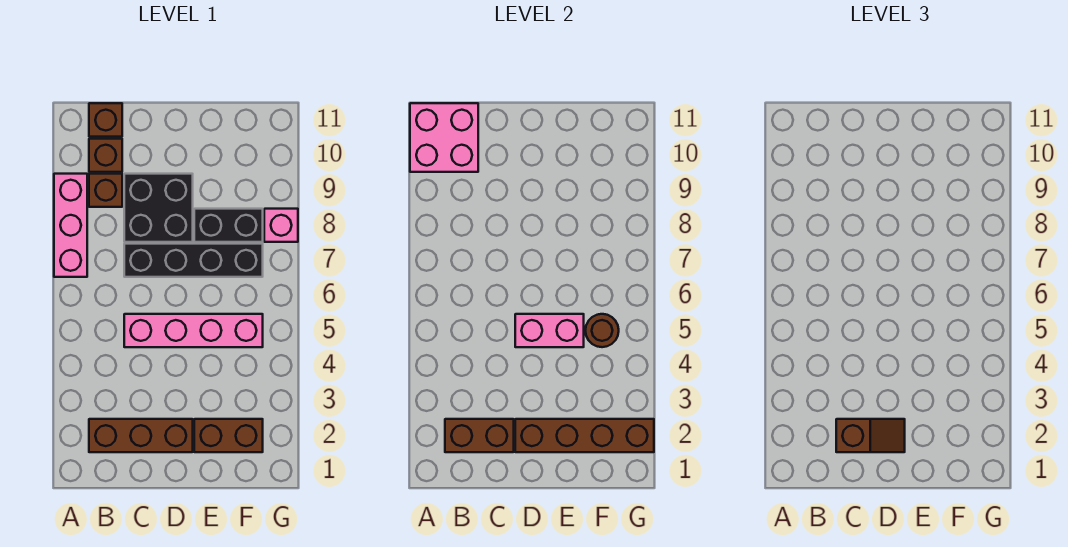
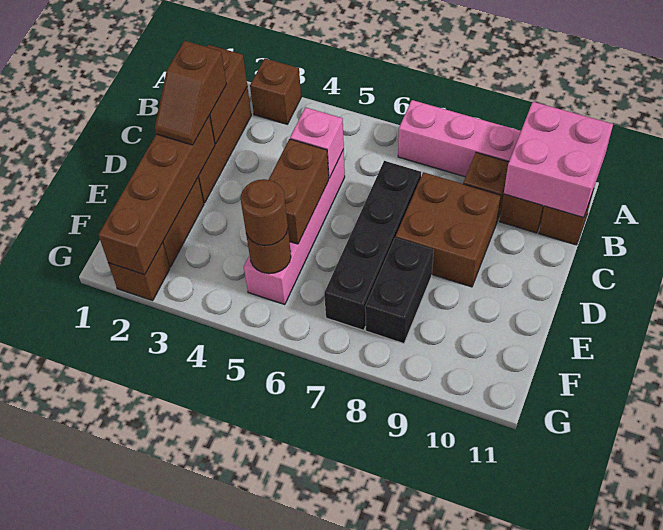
none -> brown brick A3 level 1
black brick C8:D9 level 1 -> brown brick C8:D9 level 1
pink brick D5:E5 level 2 -> brown brick D5:E5 level 2
none -> brown round brick F5 level 3
none -> brown brick G2 level 1
pink brick G8 level 1 -> pink brick C5 level 2

